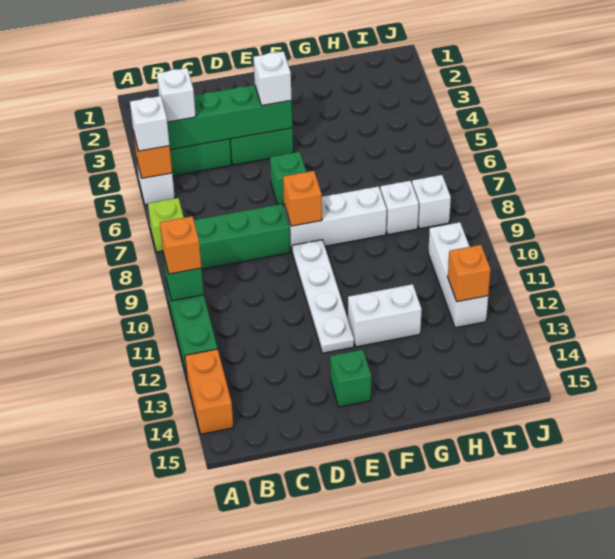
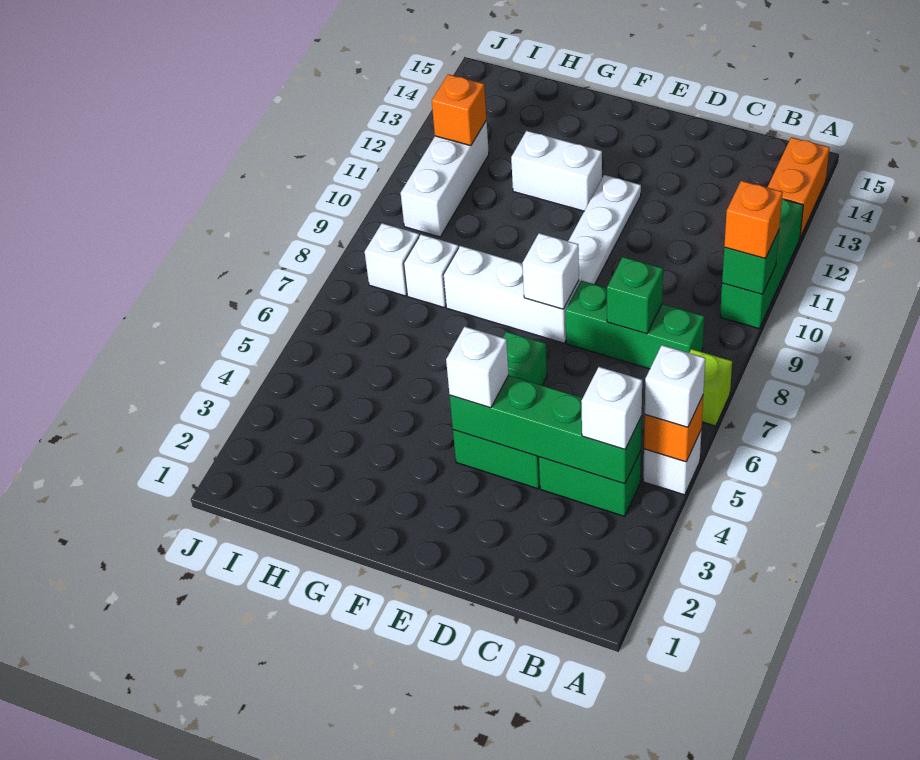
orange brick E8 level 2 -> white brick E8 level 2
green brick E14 level 1 -> green brick C8 level 2

